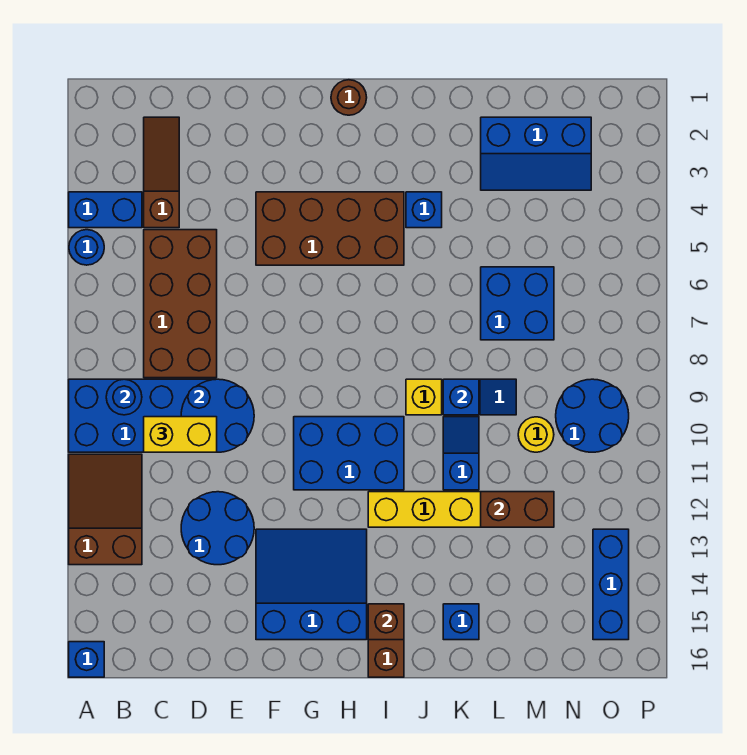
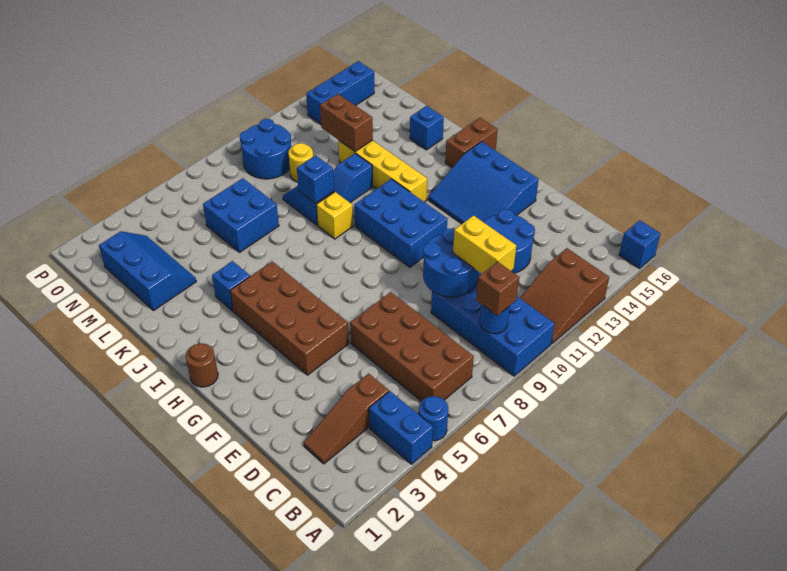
brown brick C5:D8 level 1 -> brown brick B6:E7 level 1
brown brick I15 level 2 -> brown brick B9 level 3

